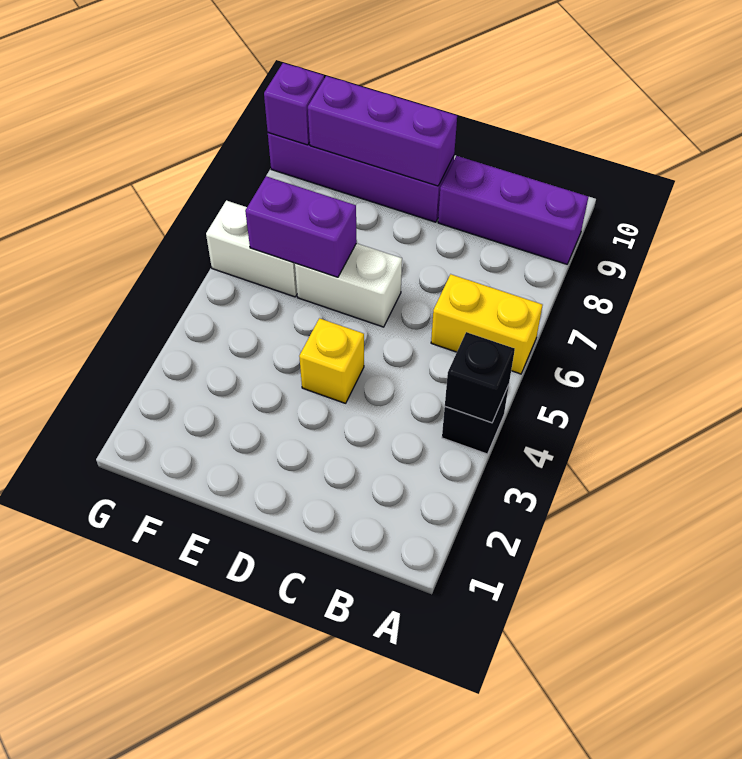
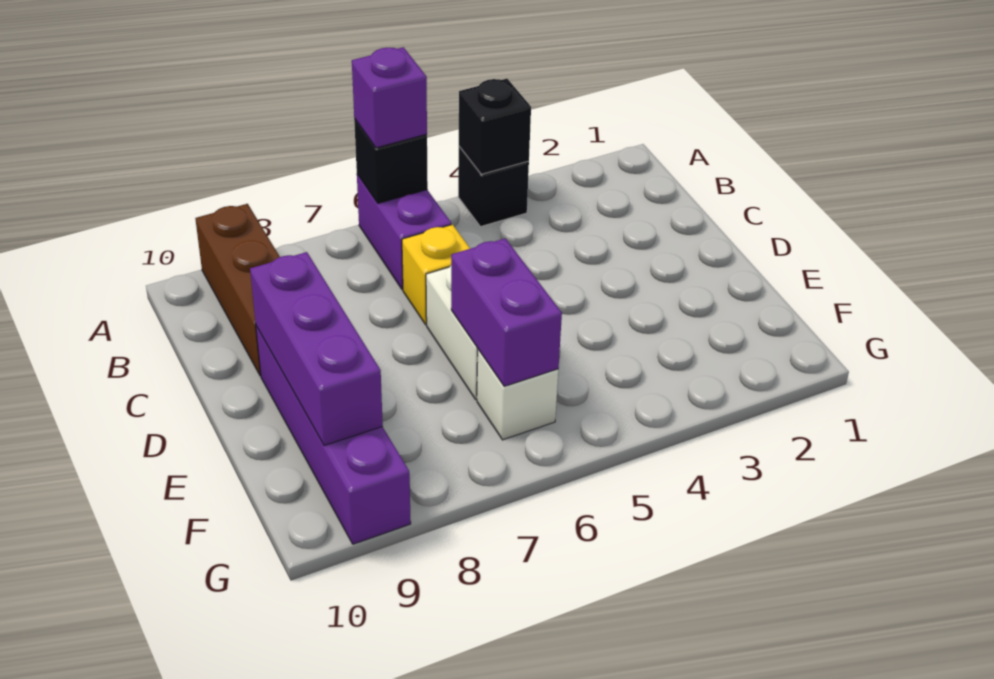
yellow brick A6:B6 level 1 -> purple brick A6:B6 level 1
none -> black brick A6 level 2
purple brick A9:C9 level 1 -> brown brick A9:C9 level 1
yellow brick D4 level 1 -> yellow brick C6 level 1
white brick F6:G6 level 1 -> white brick F6 level 1
purple brick G9 level 2 -> purple brick A6 level 3

